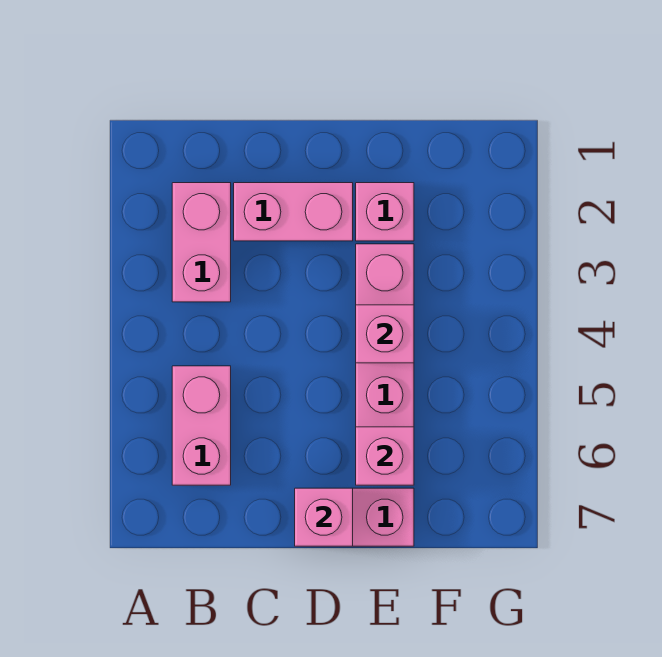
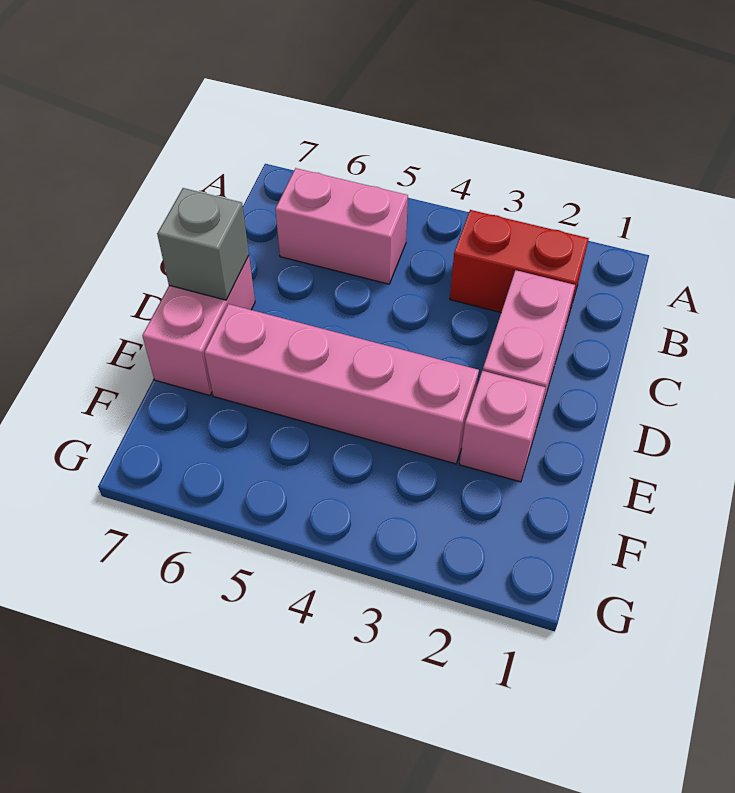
pink brick B2:B3 level 1 -> red brick B2:B3 level 1
pink brick D7 level 2 -> grey brick D7 level 2
pink brick E4 level 2 -> none
pink brick E6 level 2 -> none

